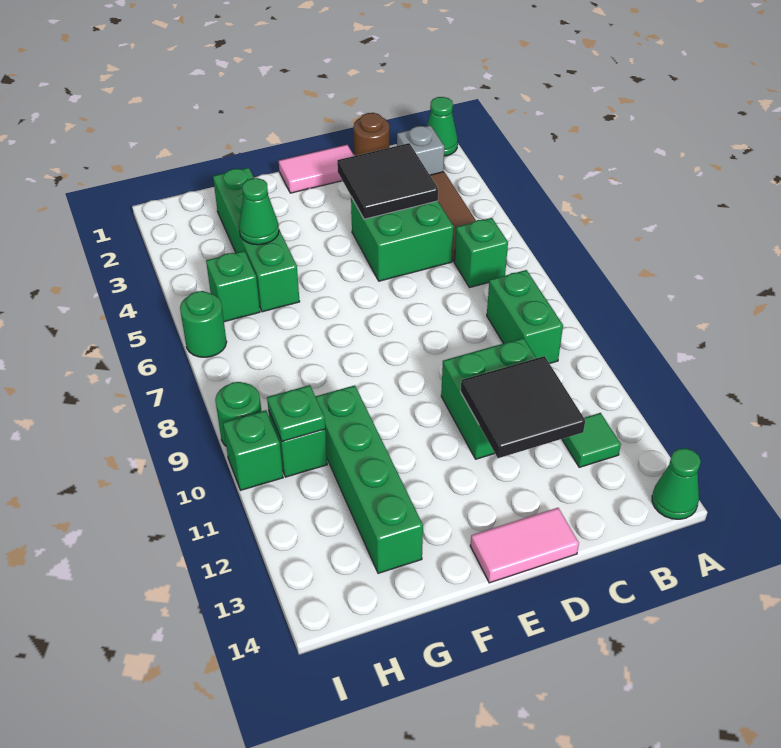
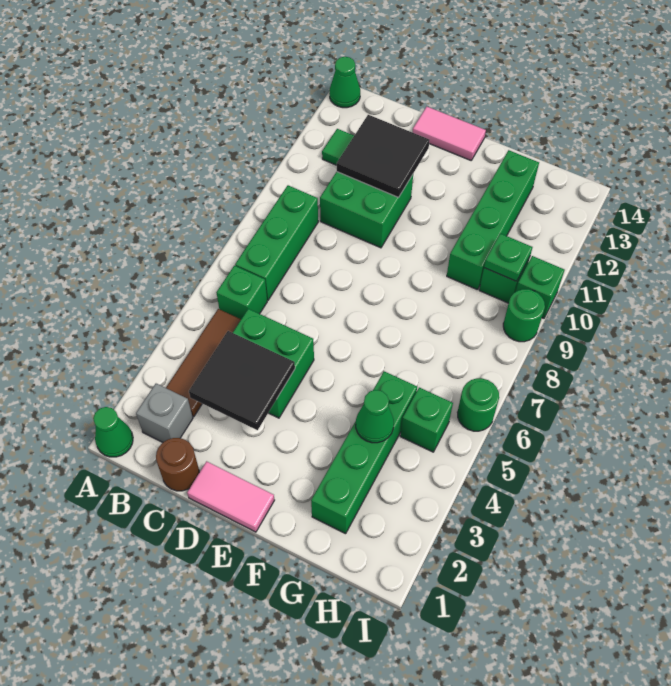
green brick B8:B9 level 1 -> green brick B7:B9 level 1

